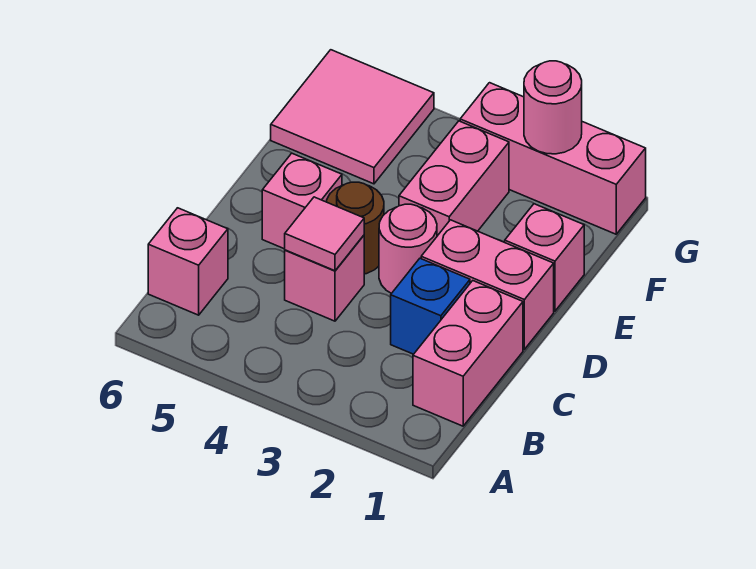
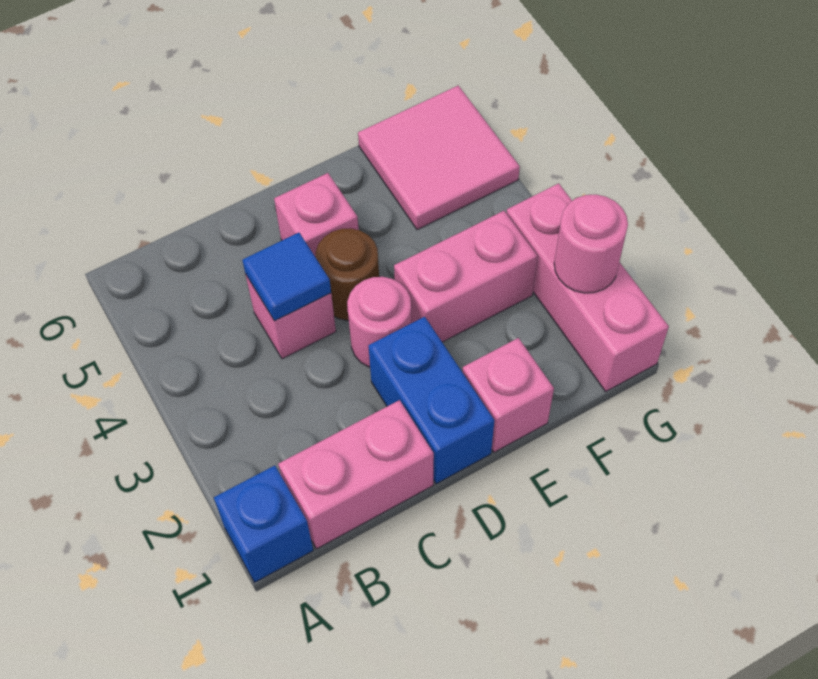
pink brick B6 level 1 -> none
blue brick C2 level 1 -> blue brick A1 level 1
pink tile C4 level 2 -> blue tile C4 level 2
pink brick D1:D2 level 1 -> blue brick D1:D2 level 1

